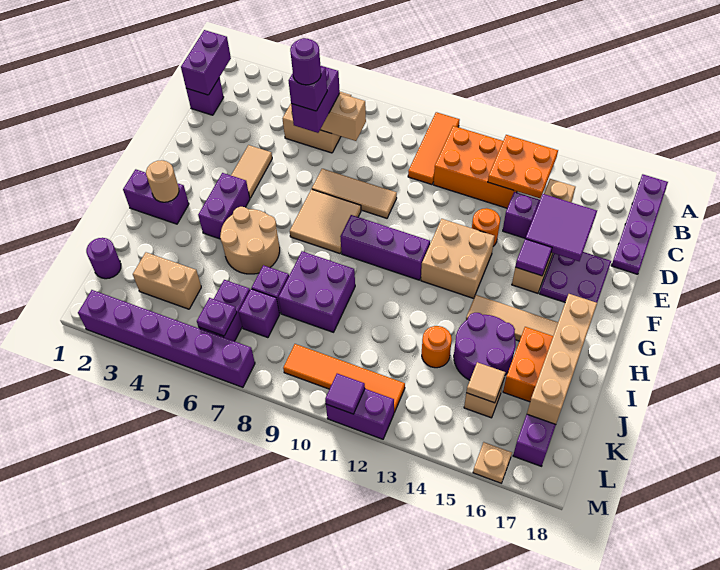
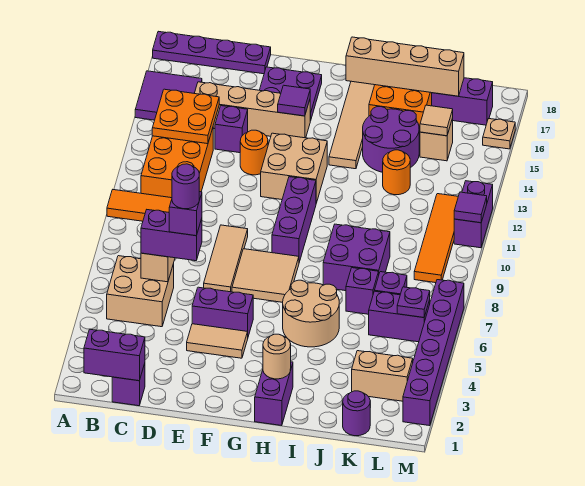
purple tile D15:E16 level 2 -> purple tile A15:B16 level 1
purple brick G4:H4 level 1 -> purple brick E5:F5 level 1
tan brick K3:K4 level 1 -> tan brick K3:L3 level 1

